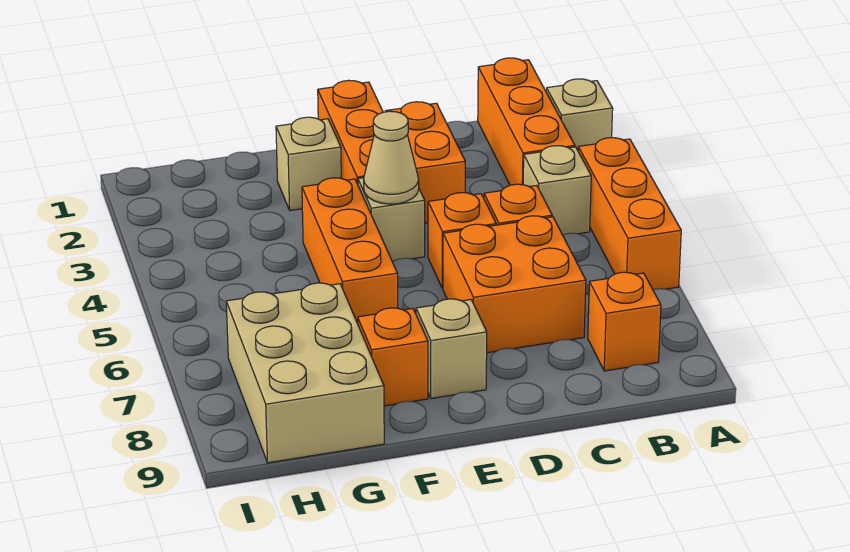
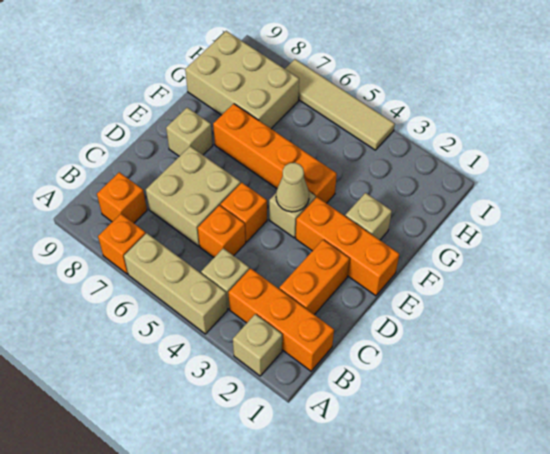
orange brick A4:A6 level 1 -> tan brick A4:A6 level 1
orange brick C6:D7 level 1 -> tan brick C6:D7 level 1
orange brick D2:D3 level 1 -> orange brick C2:D2 level 1
orange brick F4:F6 level 1 -> orange brick F4:F7 level 1
orange brick F8 level 1 -> orange brick A7 level 1
none -> tan tile I4:I7 level 1

